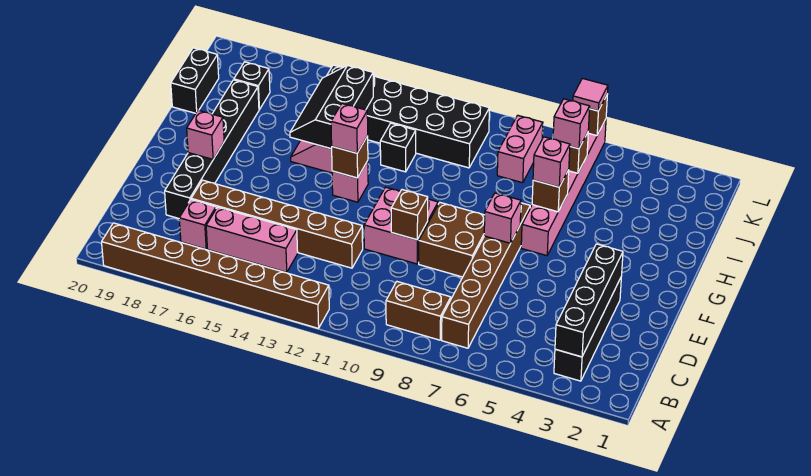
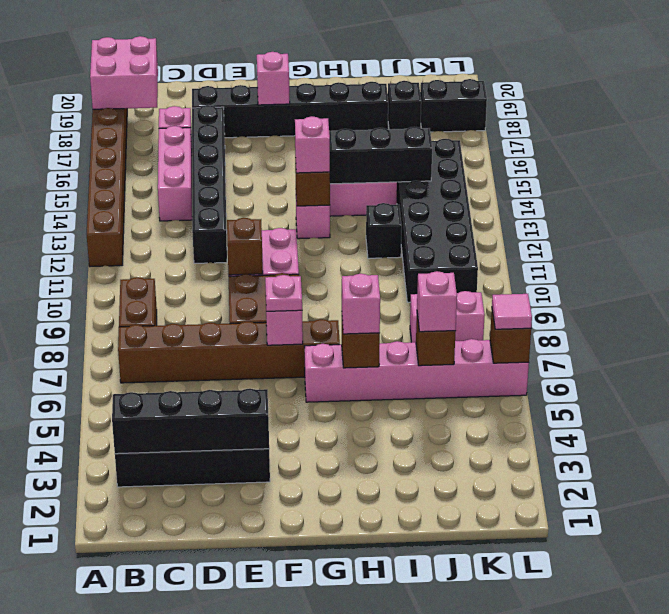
none -> pink brick A18:B19 level 2
brown brick D12:D17 level 1 -> black brick D12:D17 level 1
none -> pink plate F7 level 3
black brick I20:J20 level 1 -> black brick K18:L18 level 1

